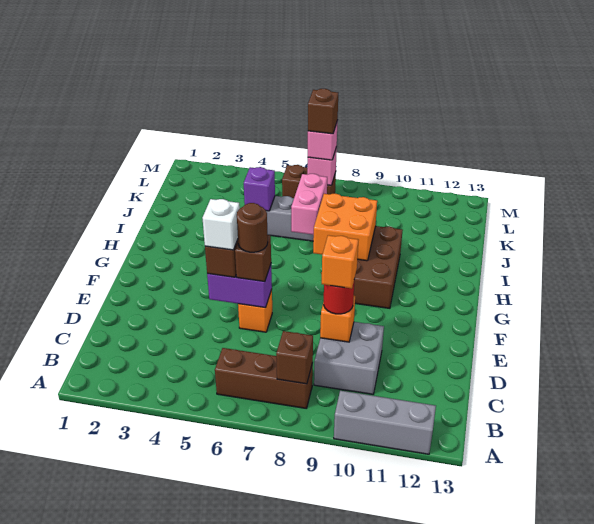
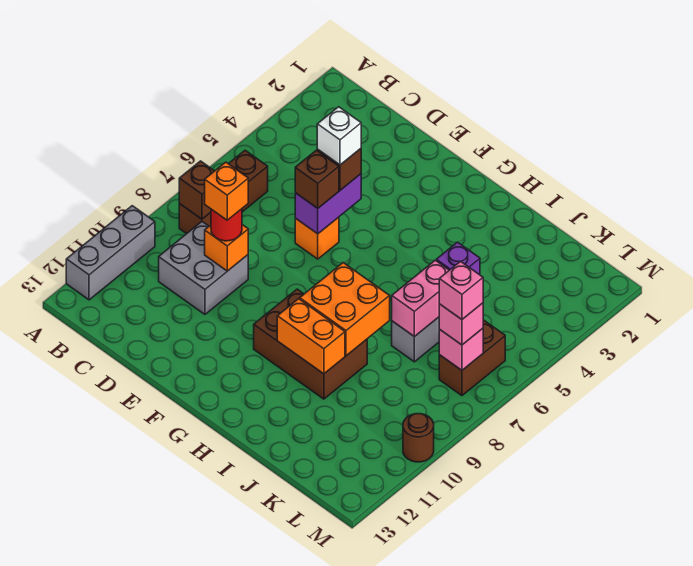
brown round brick E6 level 4 -> brown round brick M10 level 1
none -> orange brick H10:I10 level 2
pink brick I7:J7 level 2 -> pink brick J6:J7 level 2
brown brick L7 level 4 -> pink brick L7 level 4

